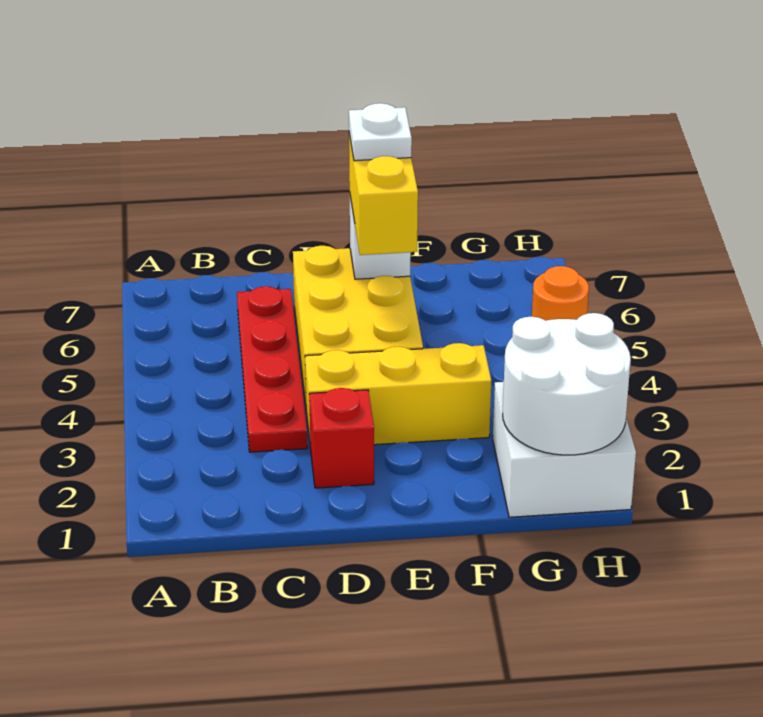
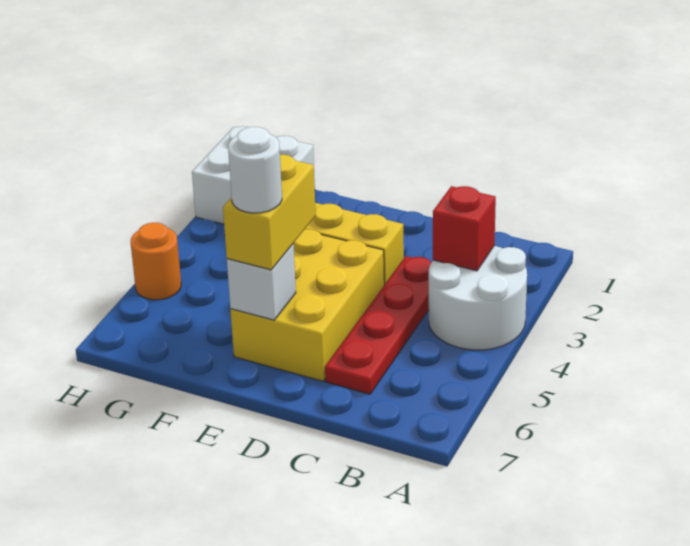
red brick D2 level 1 -> red brick B3 level 2
white plate E6 level 4 -> white round brick E6 level 4
white round brick G1:H2 level 2 -> white round brick A3:B4 level 1

